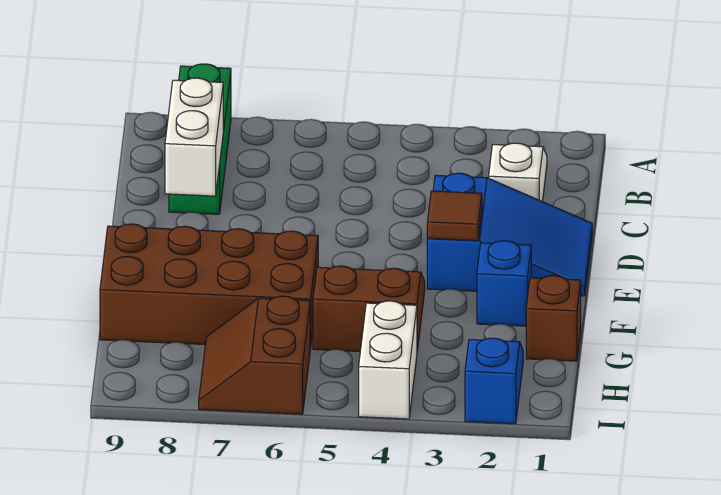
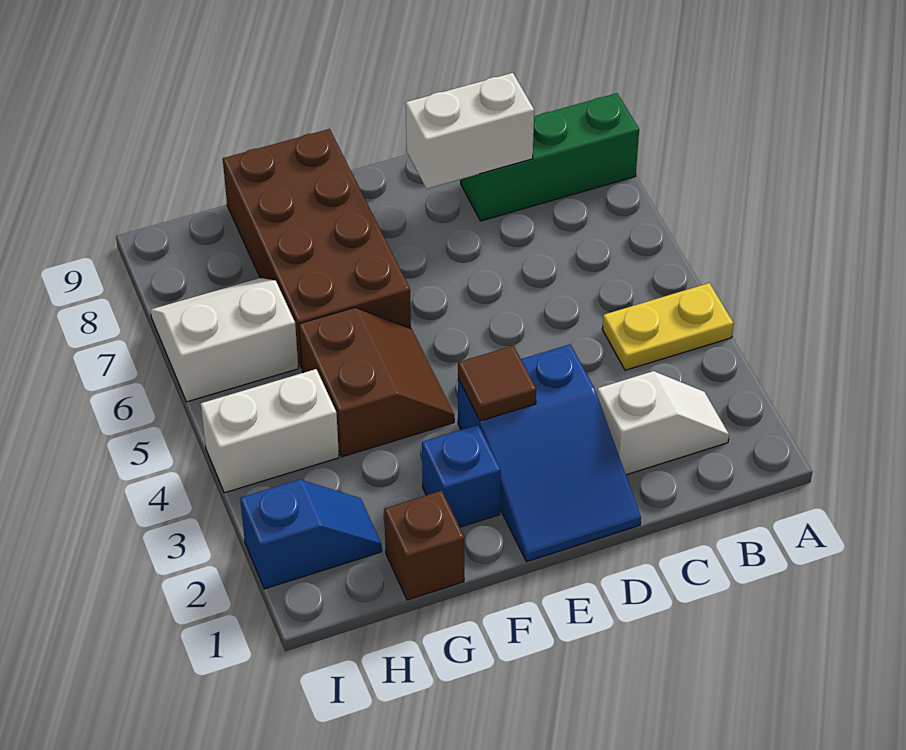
none -> yellow plate A4:B4 level 1
brown slope H6:I7 level 1 top 6 -> white slope H6:I7 level 1 top 6

